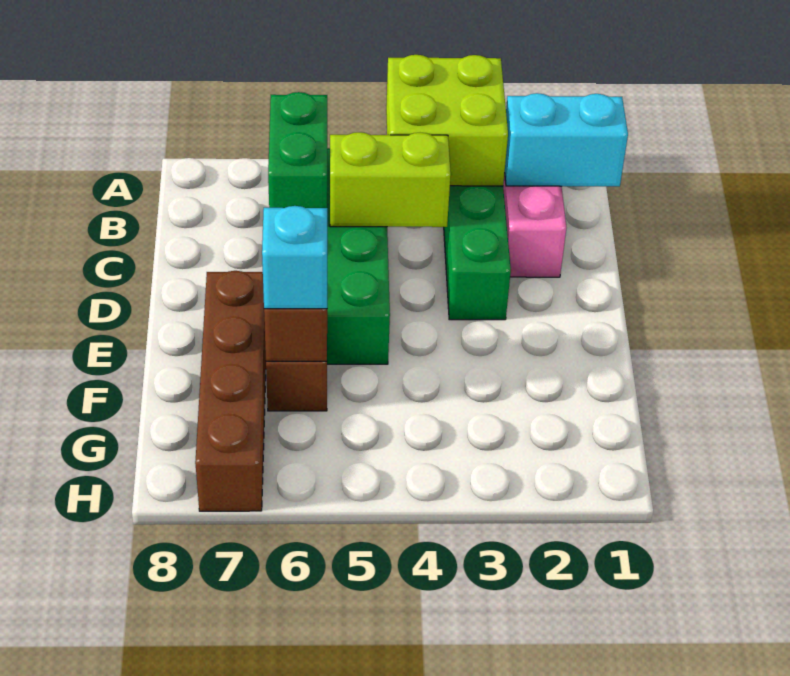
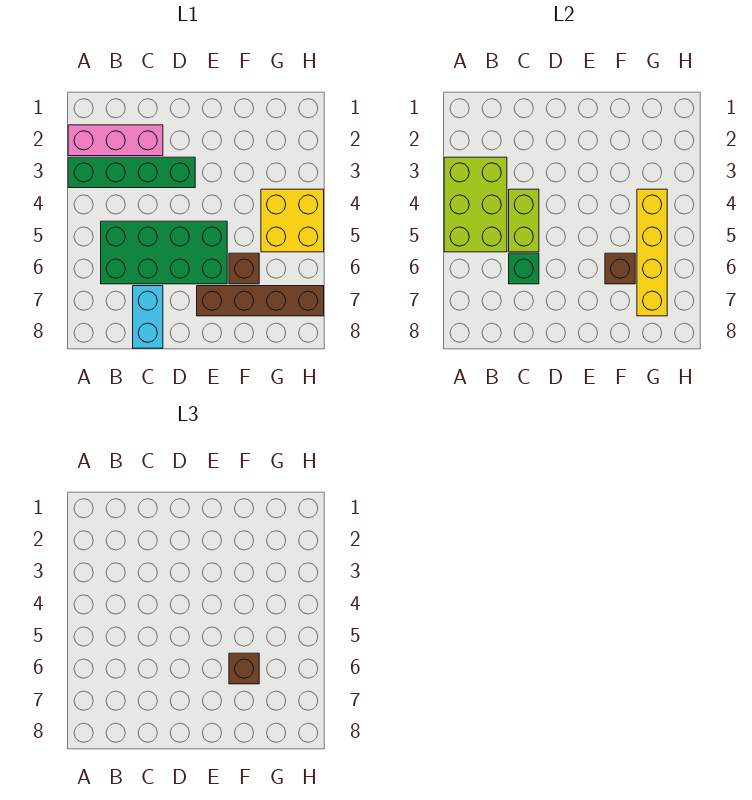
lime brick A3:B4 level 2 -> lime brick A3:B5 level 2
cyan brick B1:B2 level 2 -> cyan brick C7:C8 level 1
green brick B6:C6 level 2 -> green brick C6 level 2
cyan brick F6 level 3 -> brown brick F6 level 3
none -> yellow brick G4:H5 level 1
none -> yellow brick G4:G7 level 2

